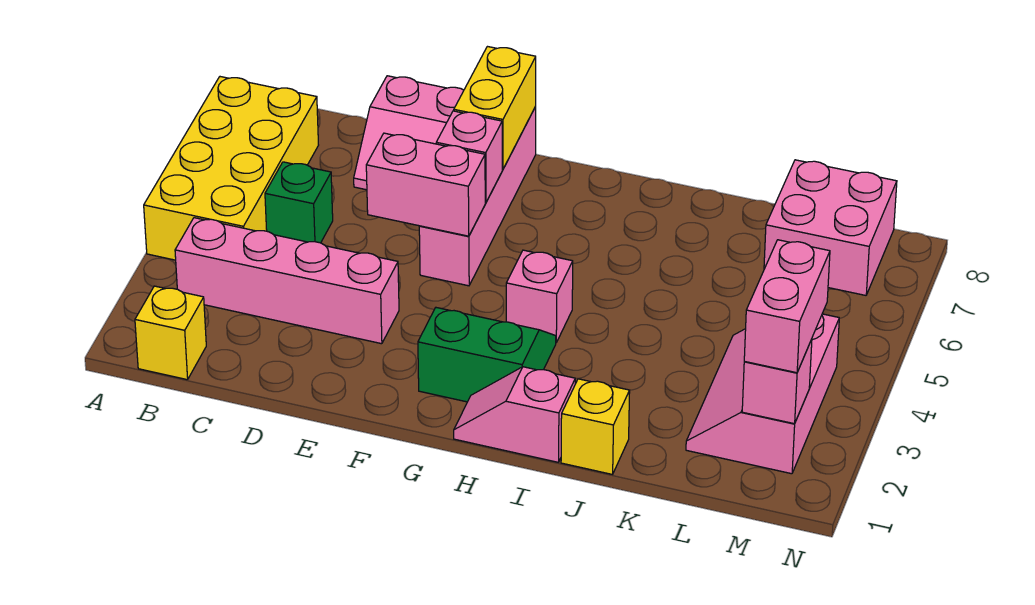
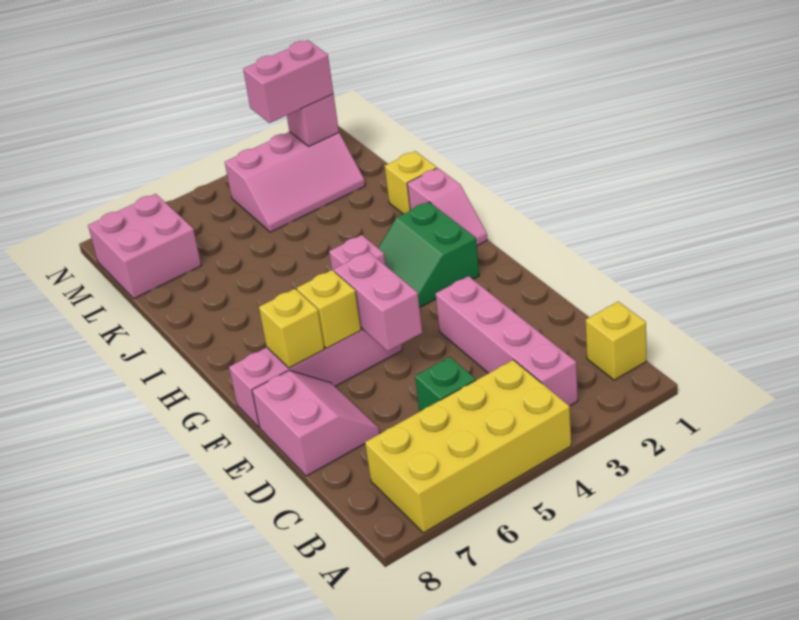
pink brick F6 level 2 -> yellow brick F6 level 2
yellow brick F7:F8 level 2 -> yellow brick F7 level 2

